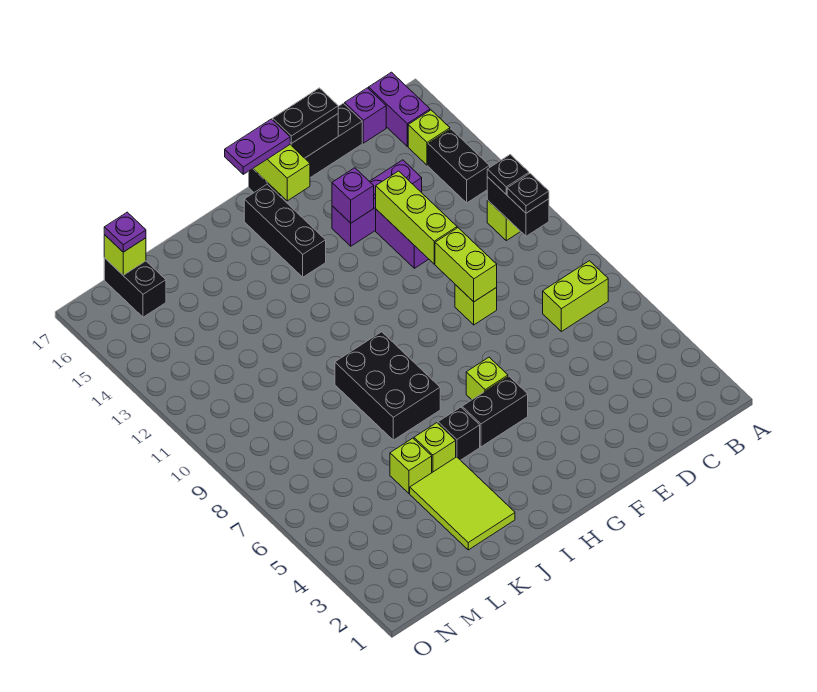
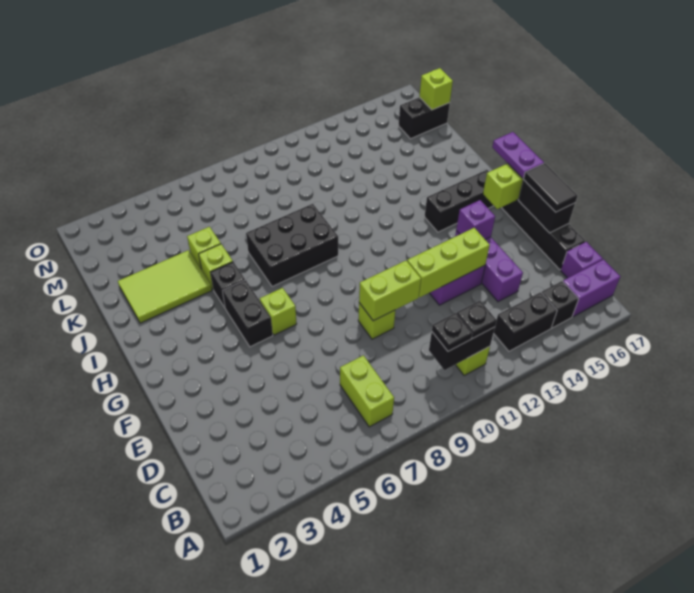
lime brick B15 level 1 -> black brick B15 level 1
black plate E17:F17 level 3 -> black tile E17:F17 level 3
purple plate M17 level 3 -> none

